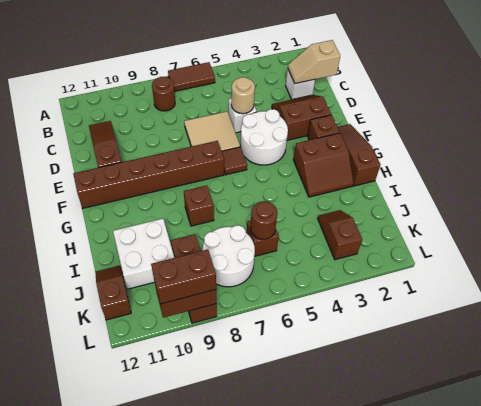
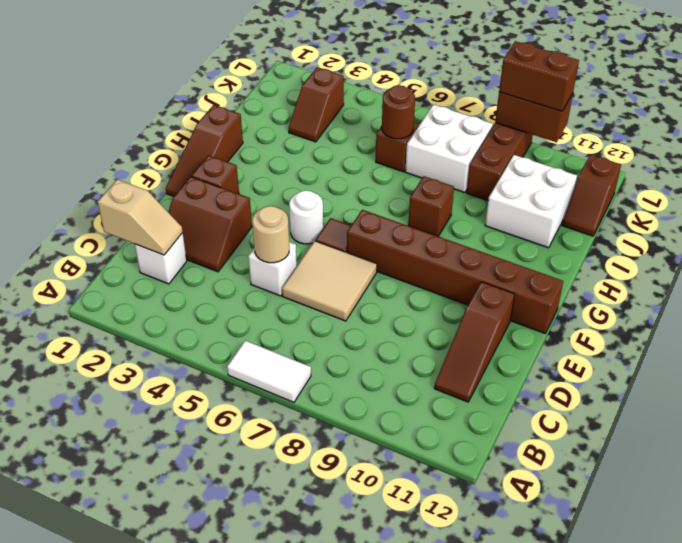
brown tile A6:A7 level 1 -> white tile A6:A7 level 1
brown round brick B8 level 1 -> none
white round brick E4:F5 level 1 -> white round brick F5 level 1
brown slope G2:H3 level 1 top G -> none
white round brick J7:K8 level 1 -> white brick J7:K8 level 1

